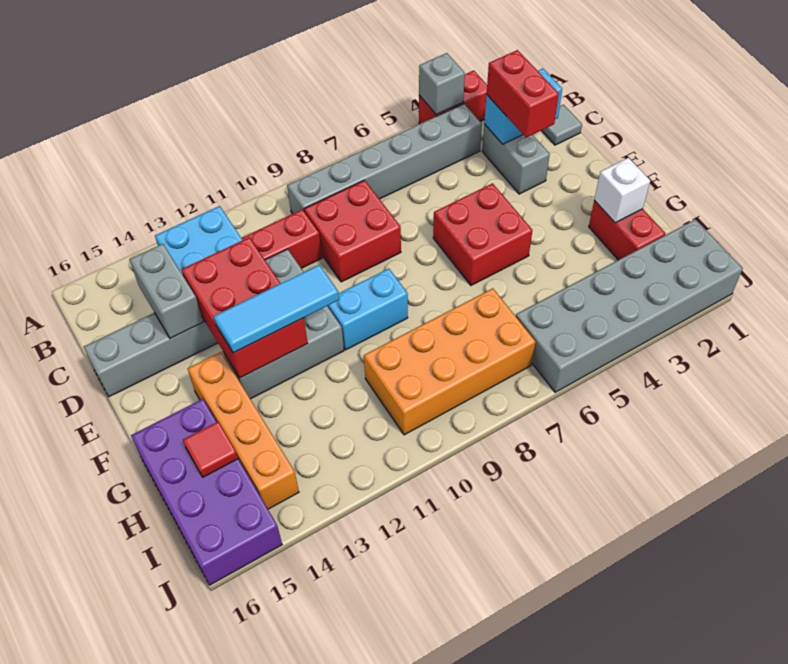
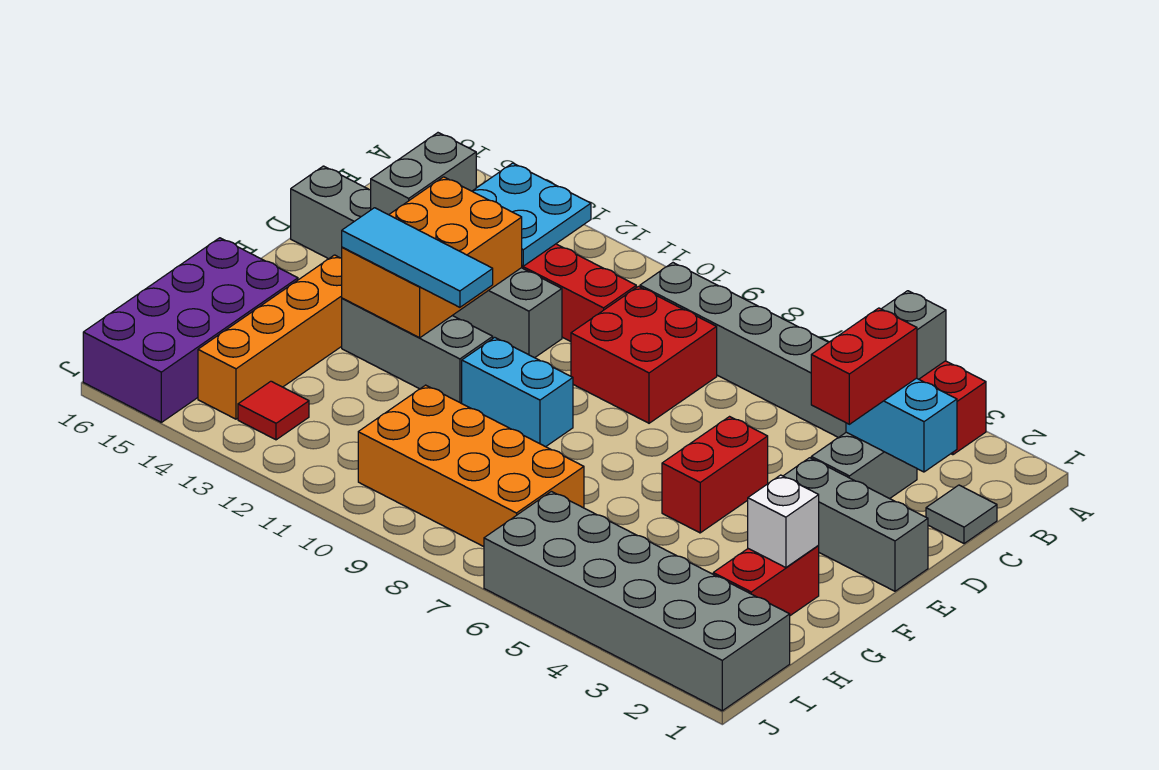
red brick D12:F13 level 2 -> orange brick D12:F13 level 2
none -> grey brick E1:E3 level 1
red brick E5:F6 level 1 -> red brick E5:F5 level 1
red tile H15 level 2 -> red tile I13 level 1

